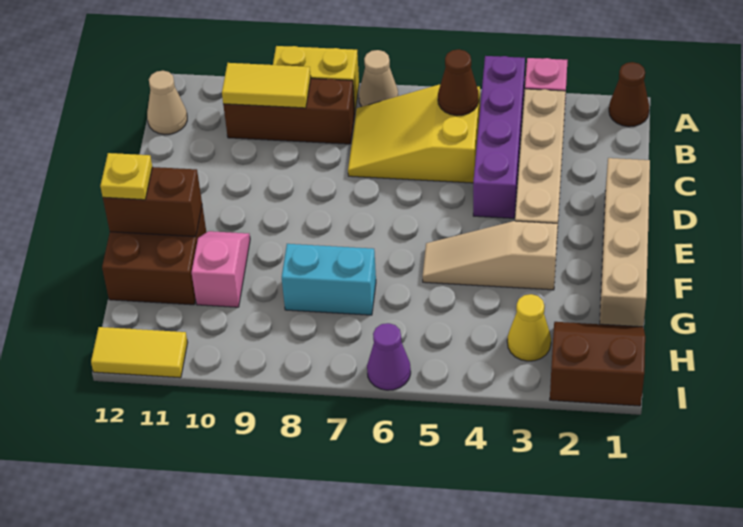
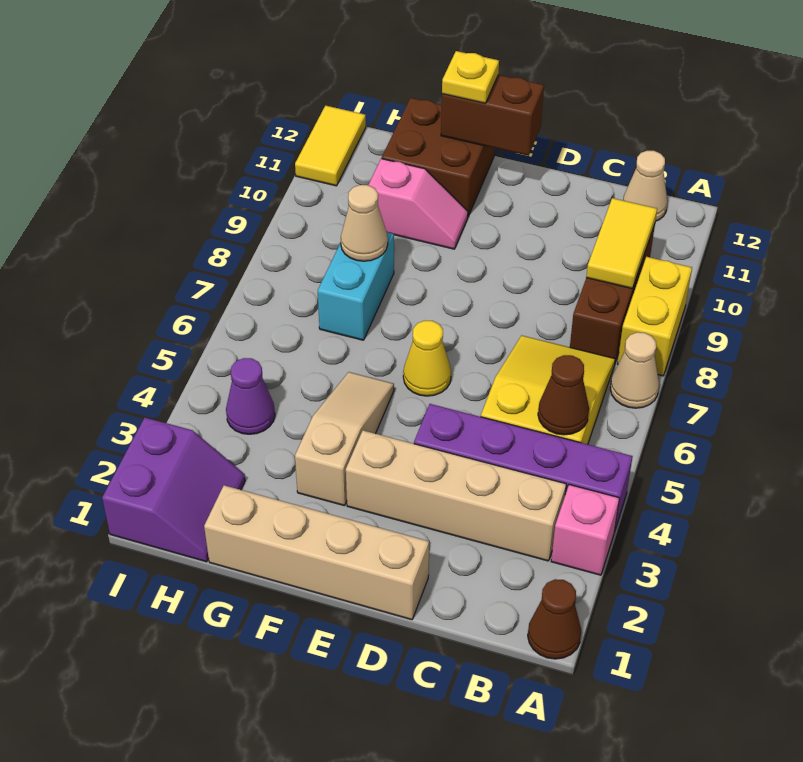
brown brick F11:F12 level 2 -> brown brick E12:F12 level 2
none -> tan cone G8 level 2
brown slope H1:I2 level 1 top I -> purple slope H1:I2 level 1 top I
yellow cone H3 level 1 -> yellow cone E6 level 1
purple cone I6 level 1 -> purple cone H4 level 1

